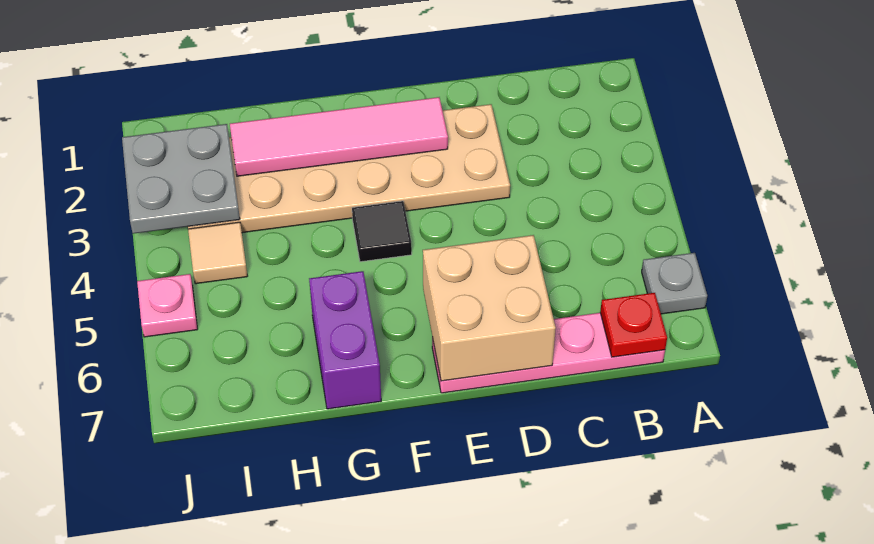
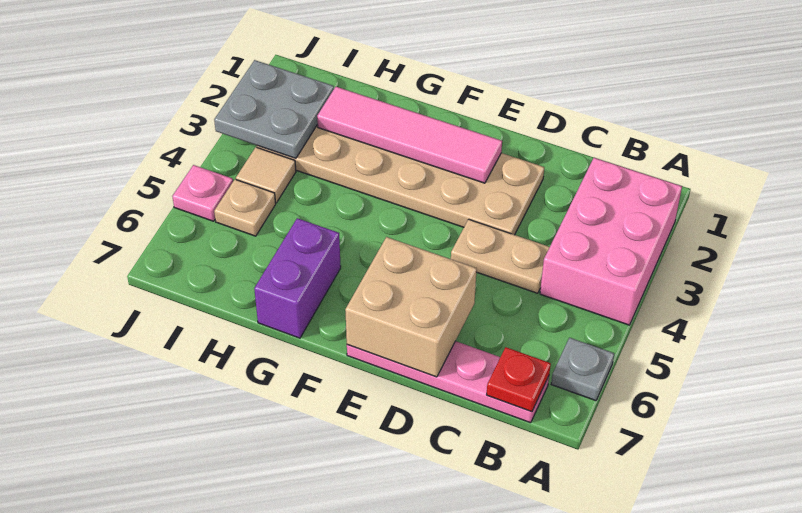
none -> pink brick A2:B4 level 1
none -> tan plate C4:D4 level 1
black tile F4 level 1 -> none
none -> tan plate I5 level 1

